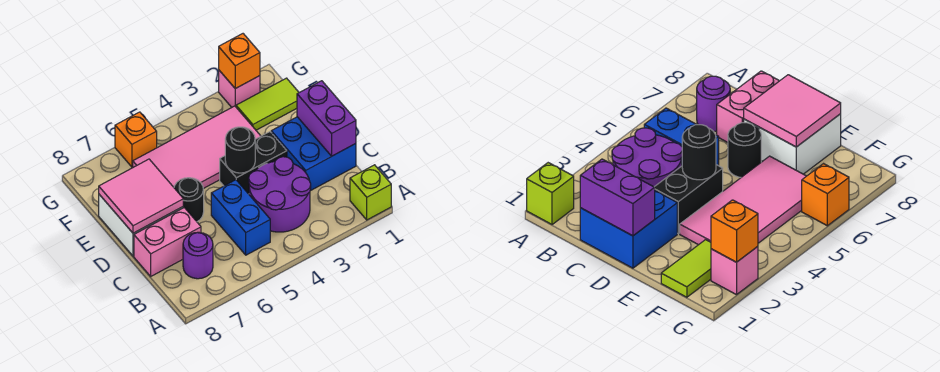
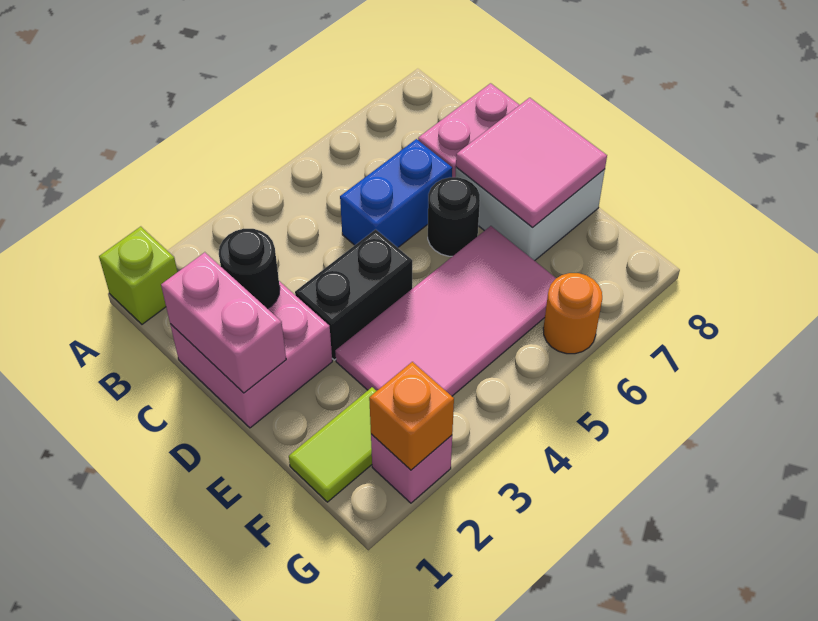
purple round brick B3:C4 level 1 -> none
blue brick B5:C5 level 1 -> blue brick C5:C6 level 1
purple round brick B7 level 1 -> none
blue brick C1:D2 level 1 -> pink brick C1:D2 level 1
purple brick C1:D1 level 2 -> pink brick C1:D1 level 2
black round brick D4 level 2 -> black round brick C2 level 2
orange brick G6 level 1 -> orange round brick G6 level 1

